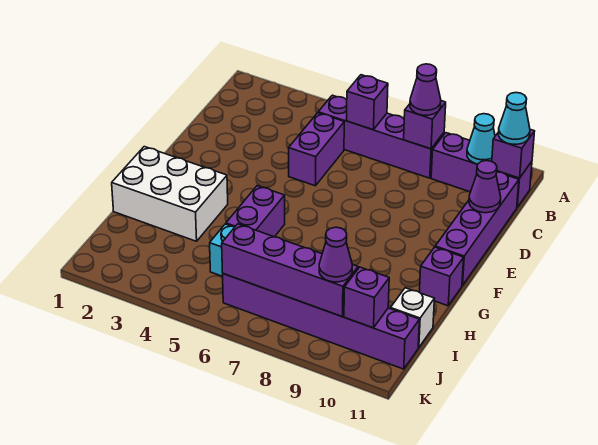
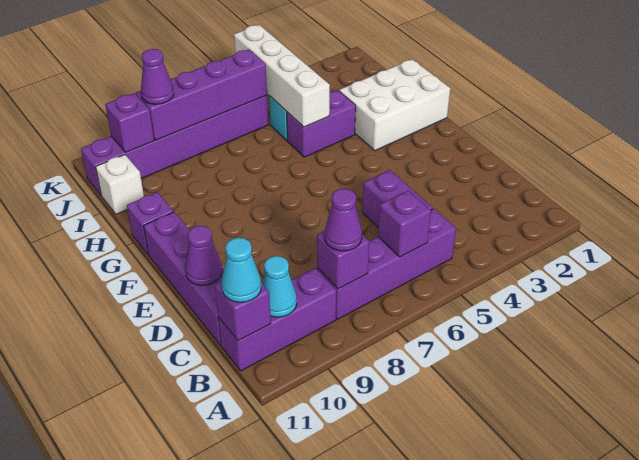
purple brick G5:H5 level 1 -> purple brick H4:H5 level 1
none -> white brick H5:K5 level 2

